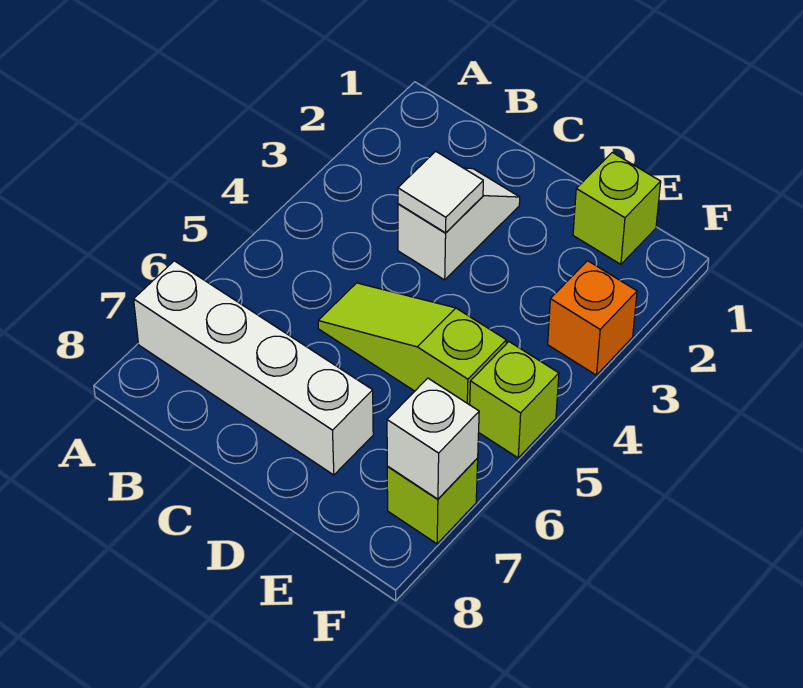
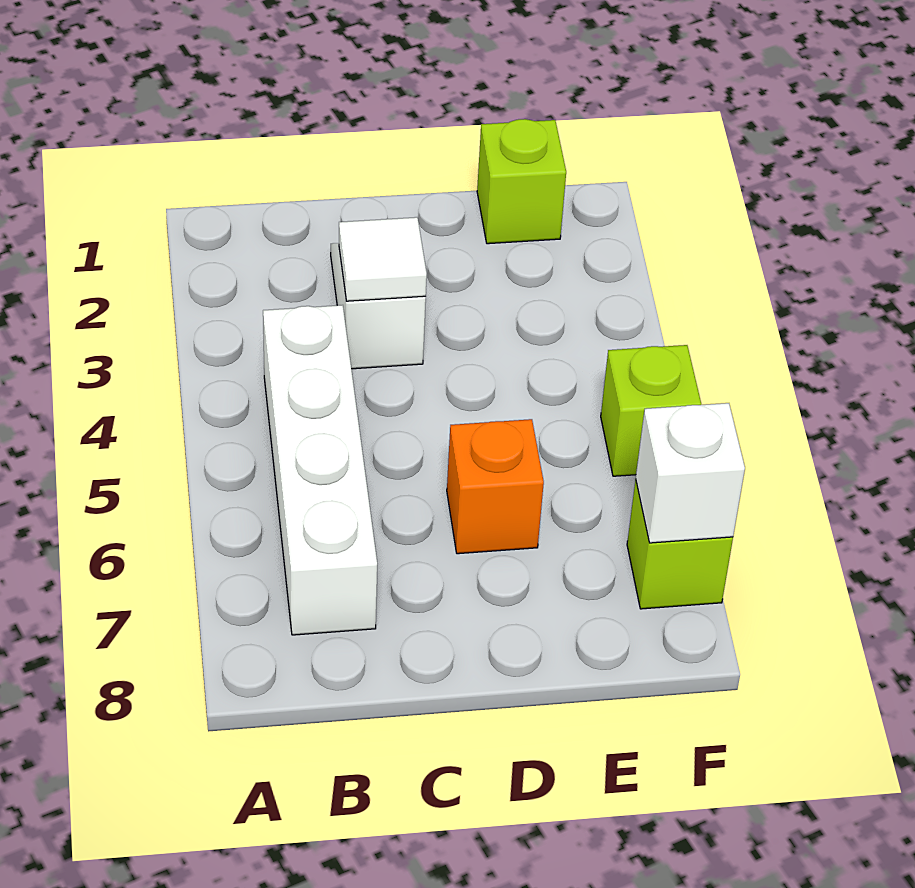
white brick A7:D7 level 1 -> white brick B4:B7 level 1
lime slope C5:E5 level 1 top E -> none
orange brick F3 level 1 -> orange brick D6 level 1

